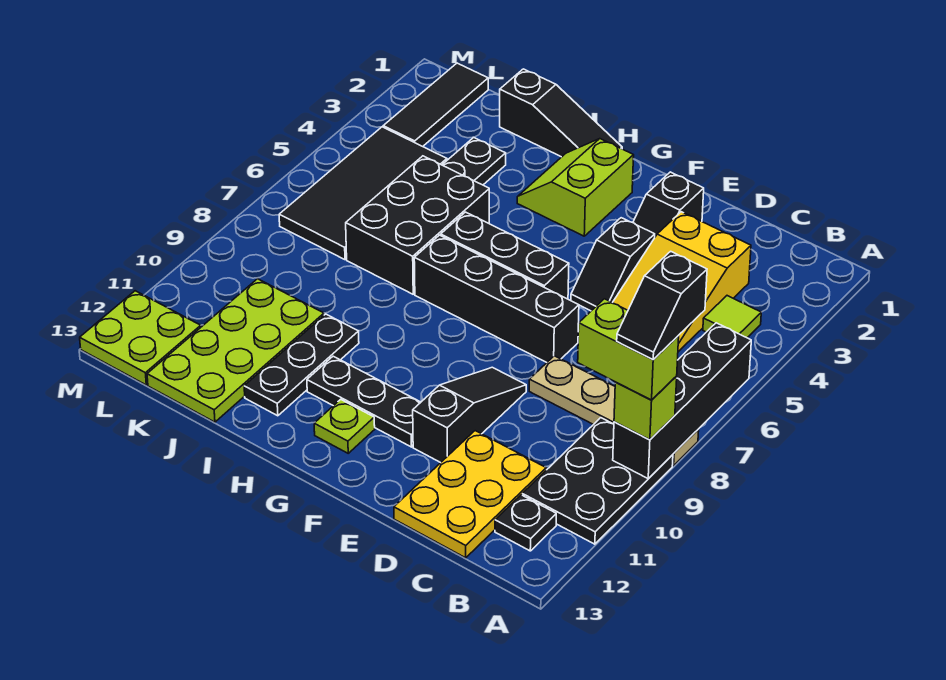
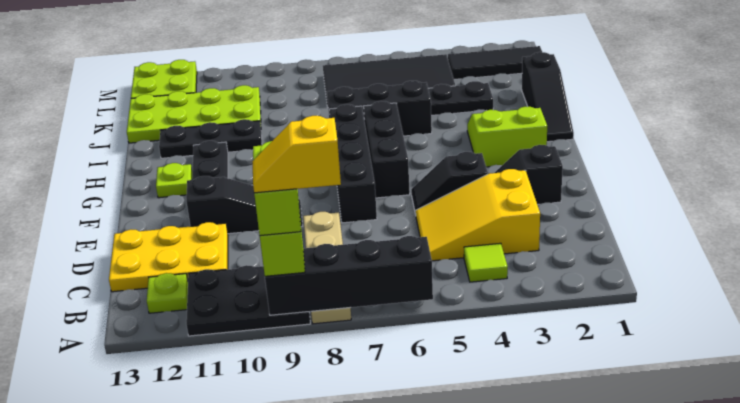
black slope A8:A9 level 5 top 8 -> yellow slope A8:A9 level 5 top 8
black plate B12 level 1 -> lime plate B12 level 1
black brick I5:J7 level 1 -> black brick I5:I7 level 1

